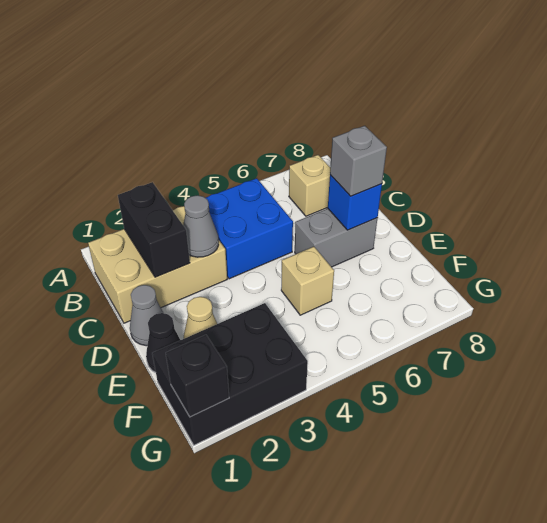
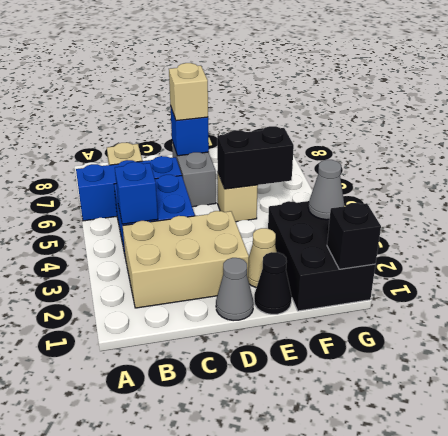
none -> blue brick A6:C6 level 1
tan brick B1:C3 level 1 -> tan brick B2:D3 level 1
black brick B2:C2 level 2 -> black brick E5:F5 level 2
none -> blue brick B4 level 2
grey cone C3 level 2 -> grey cone G3 level 2
grey brick D7 level 3 -> tan brick D7 level 3

